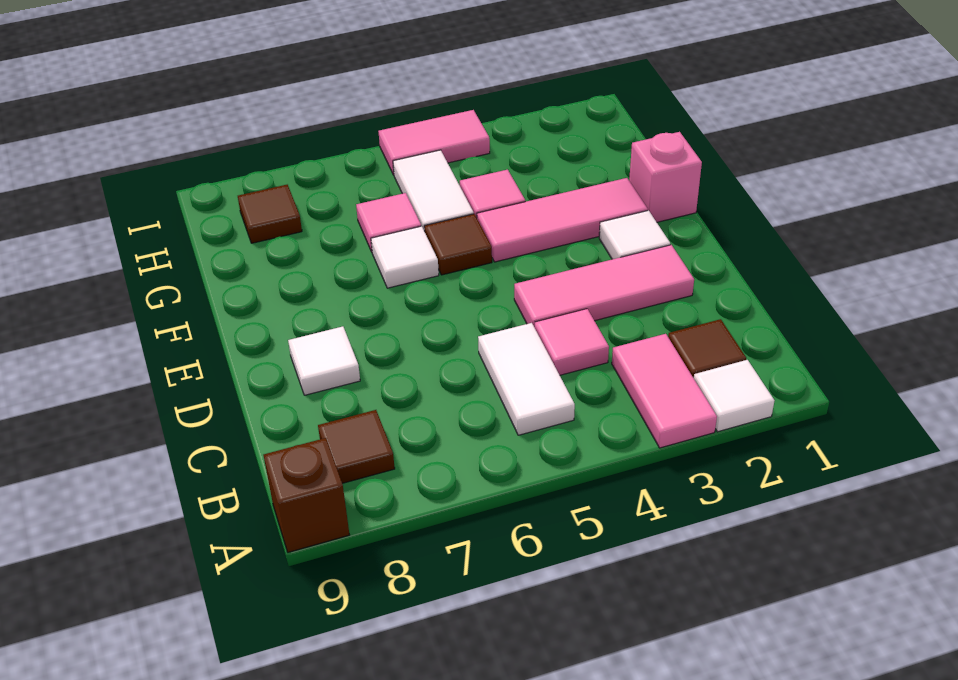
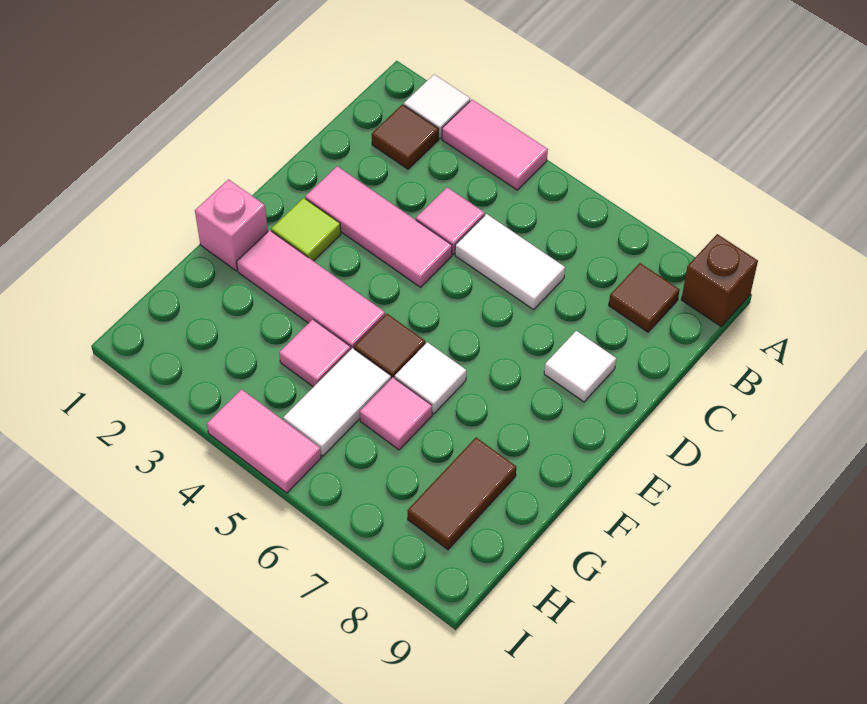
pink tile A3:B3 level 1 -> pink tile A3:A4 level 1
white tile B5:C5 level 1 -> white tile C5:C6 level 1
white tile E2 level 1 -> lime tile E2 level 1
brown tile H8 level 1 -> brown tile G8:H8 level 1

